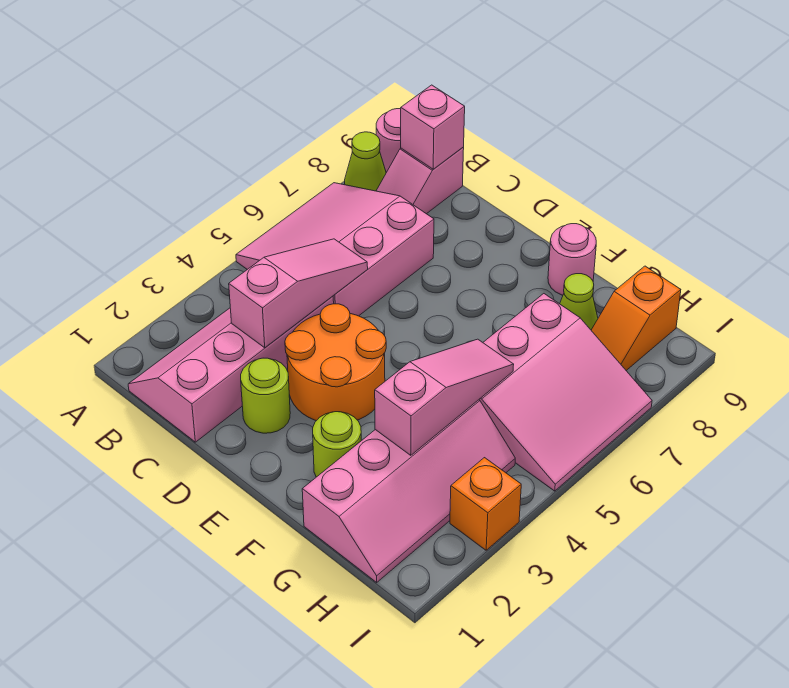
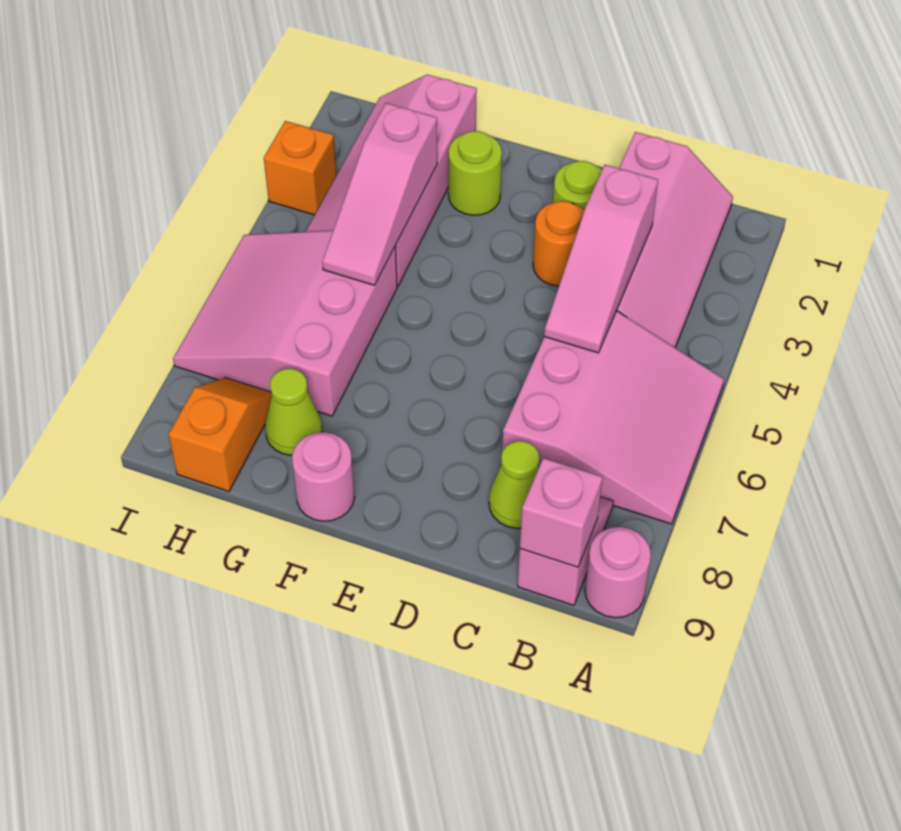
lime cone A8 level 1 -> lime cone C8 level 1
orange round brick D3:E4 level 1 -> orange round brick D3 level 1

